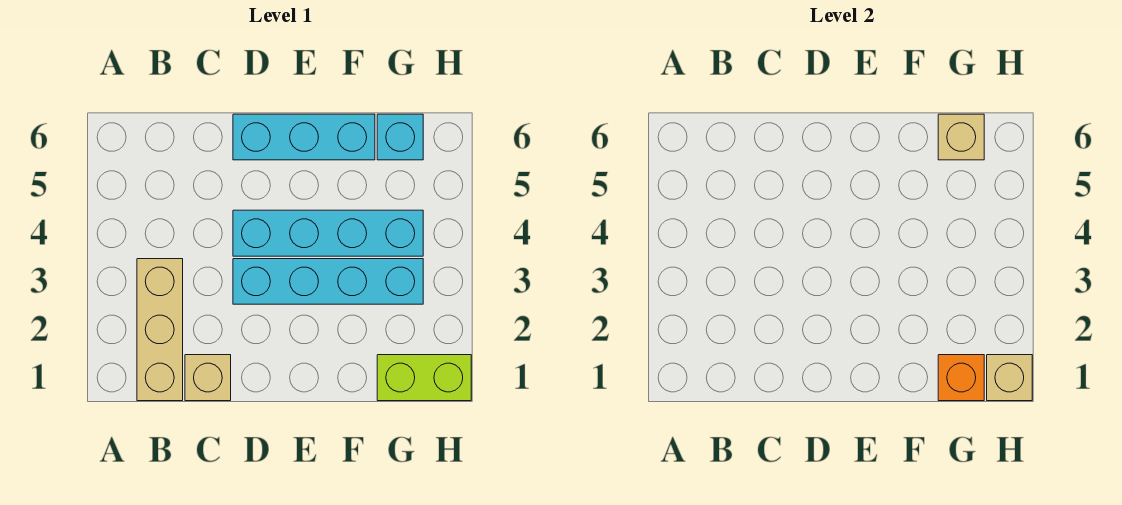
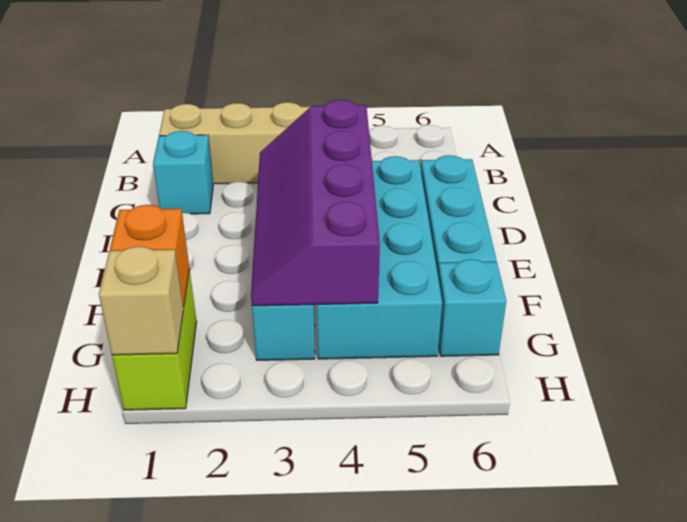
tan brick C1 level 1 -> cyan brick C1 level 1
none -> purple slope D3:G4 level 2 top 4
cyan brick D4:G4 level 1 -> cyan brick D4:G5 level 1
tan brick G6 level 2 -> none

